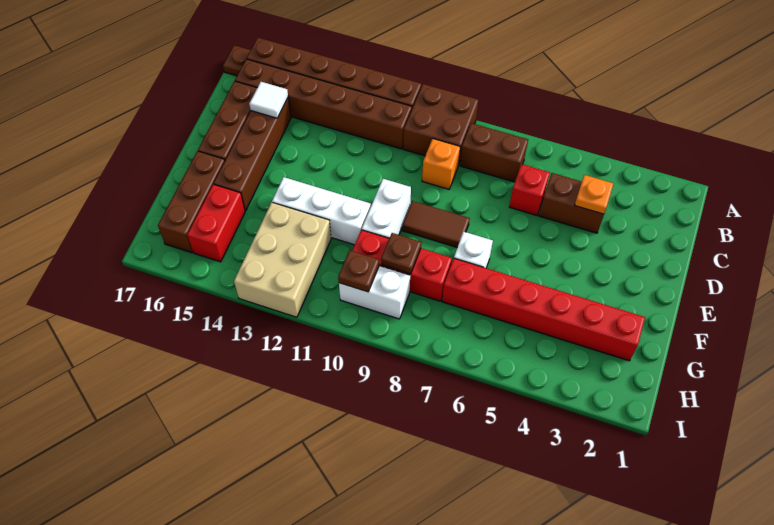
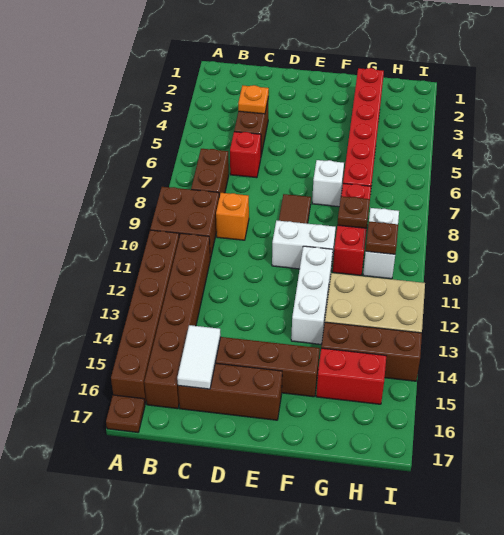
white tile C15 level 2 -> white tile C15:C16 level 2
brown brick F16:H16 level 1 -> brown brick G14:I14 level 1

